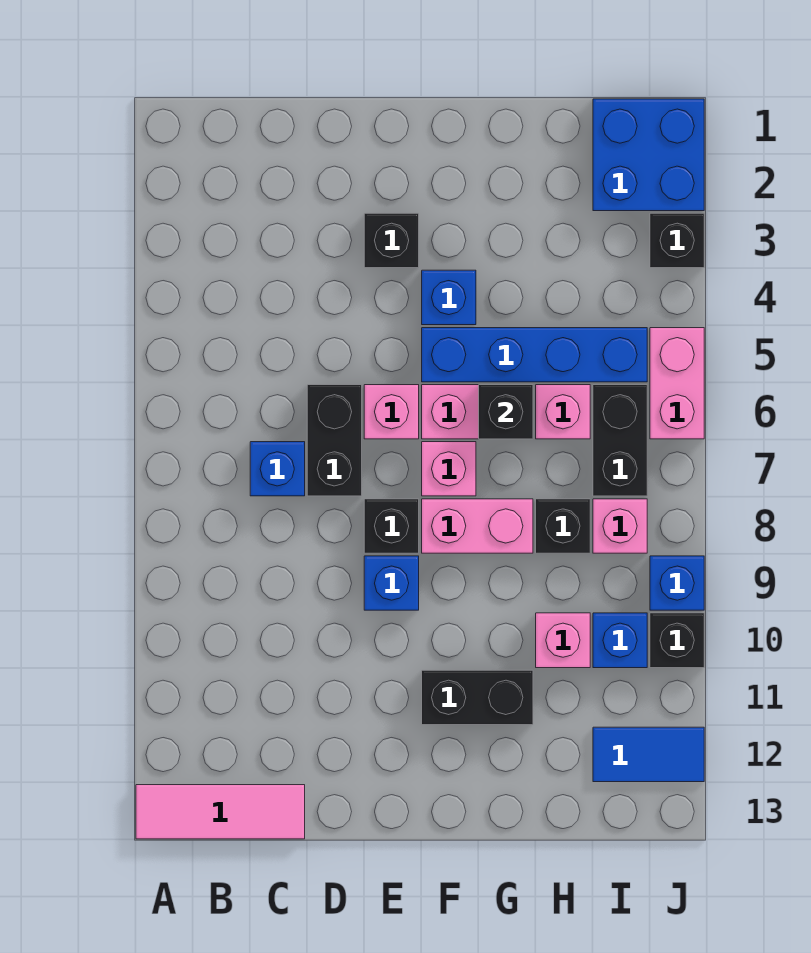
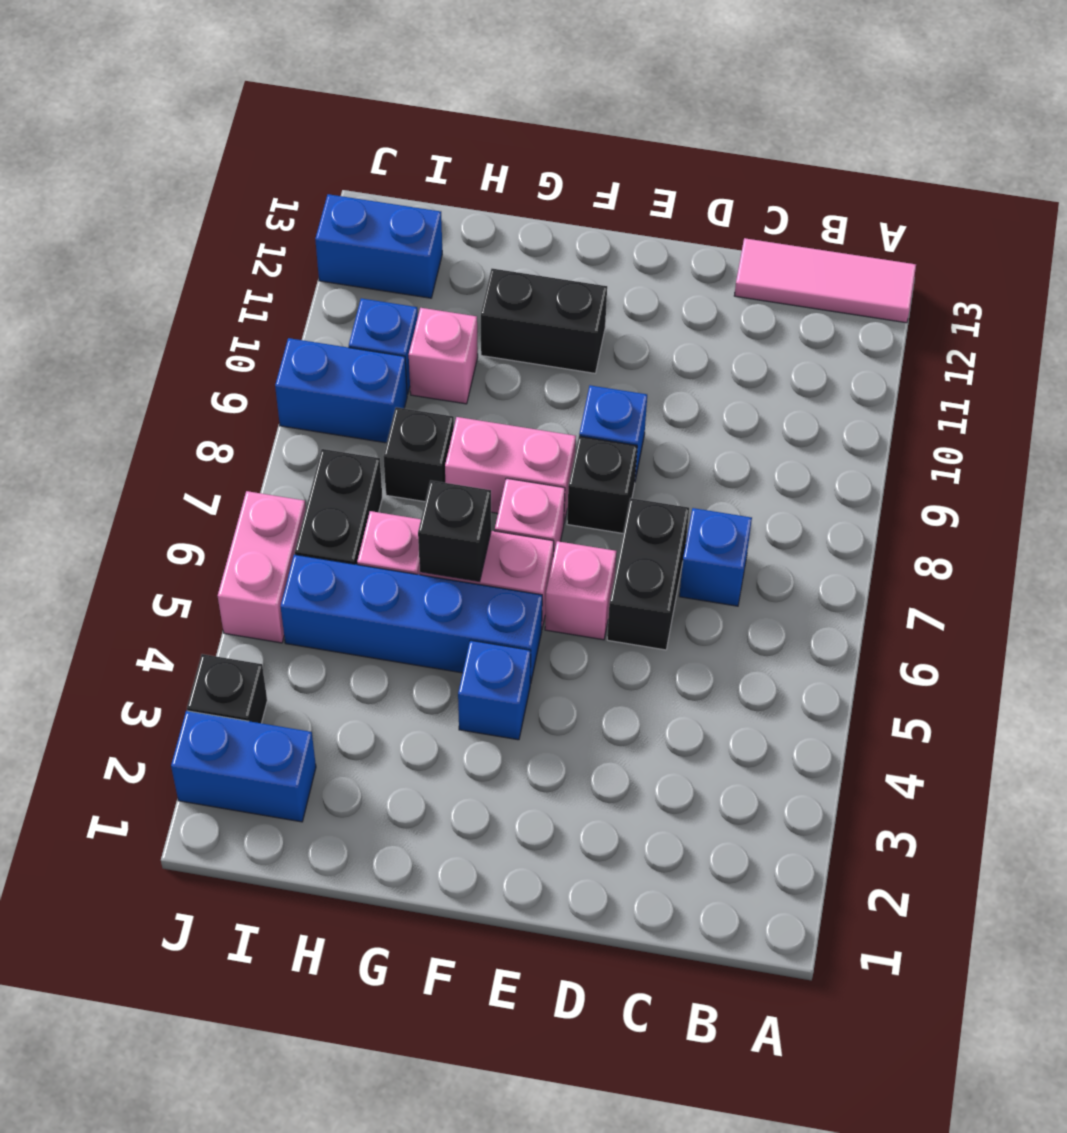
black brick E3 level 1 -> none
blue brick I1:J2 level 1 -> blue brick I2:J2 level 1
pink brick I8 level 1 -> none
blue tile I12:J12 level 1 -> blue brick I12:J12 level 1
blue brick J9 level 1 -> blue brick I9:J9 level 1
black brick J10 level 1 -> none

